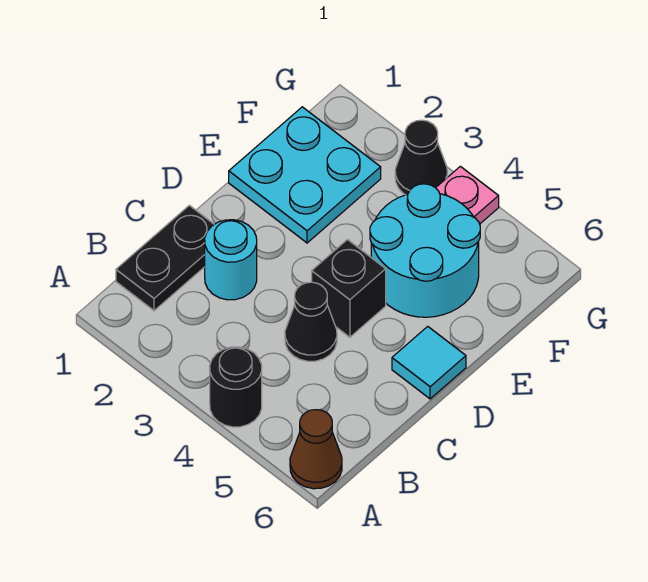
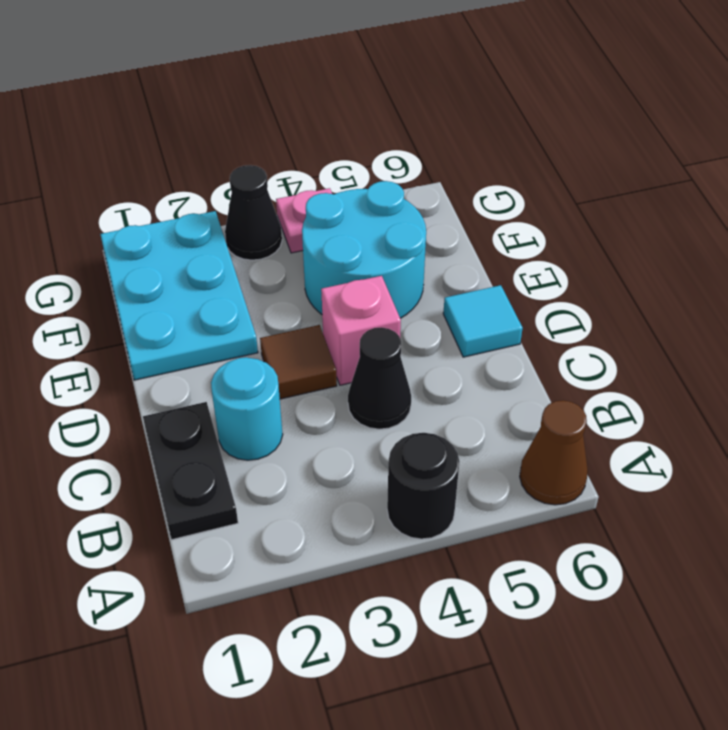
none -> brown tile D3 level 1
black brick D4 level 1 -> pink brick D4 level 1
cyan plate E1:F2 level 1 -> cyan plate E1:G2 level 1

